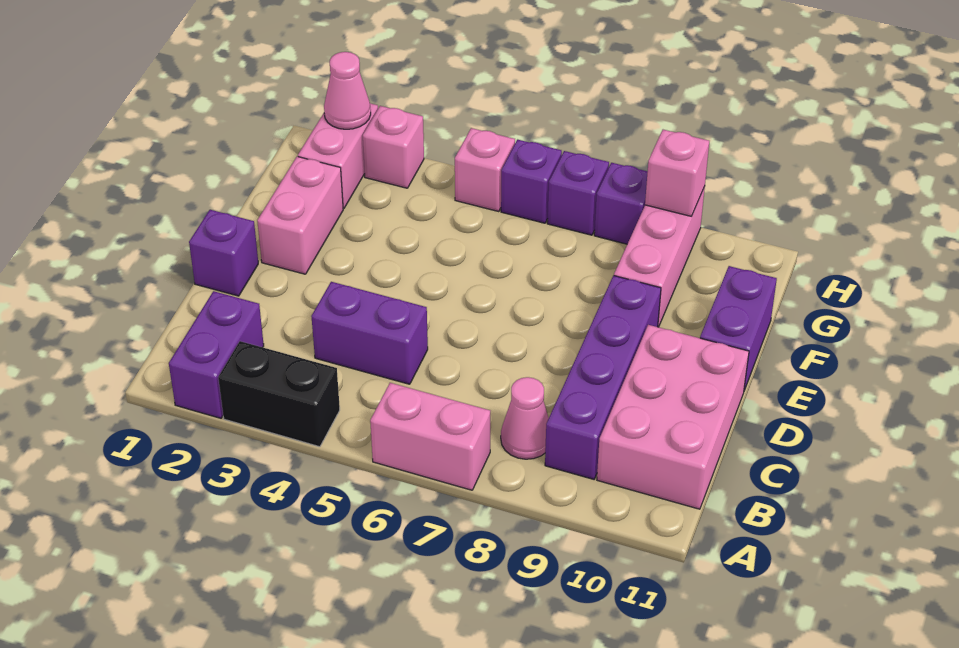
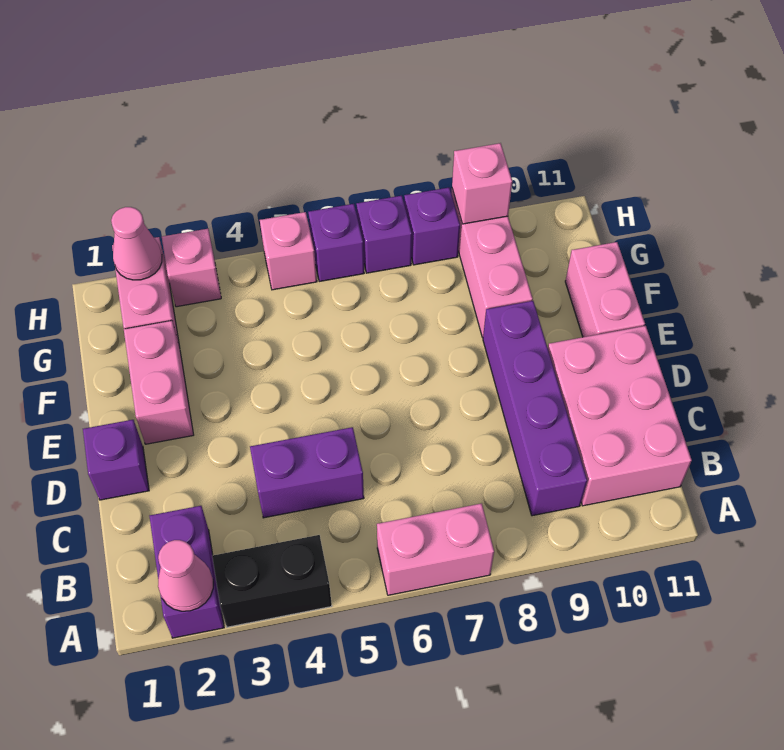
pink cone B8 level 1 -> pink cone A2 level 2
purple brick E11:F11 level 1 -> pink brick E11:F11 level 1

